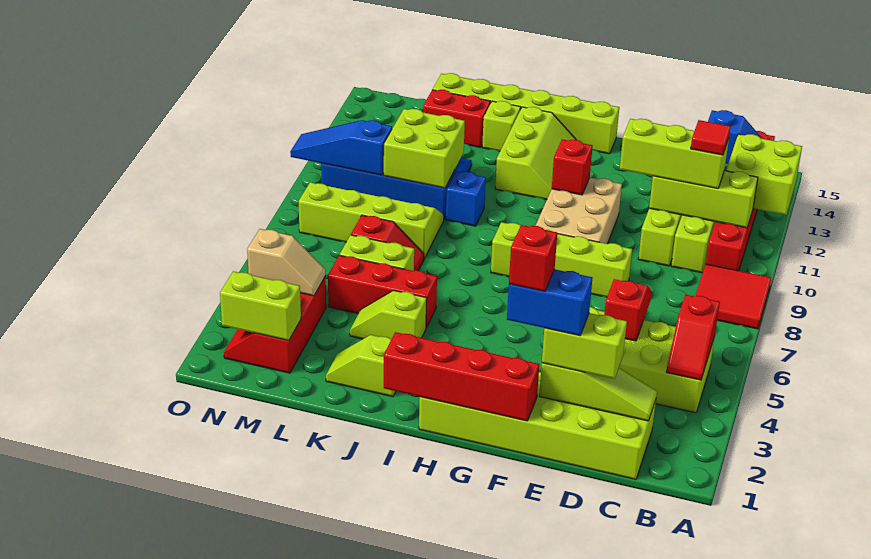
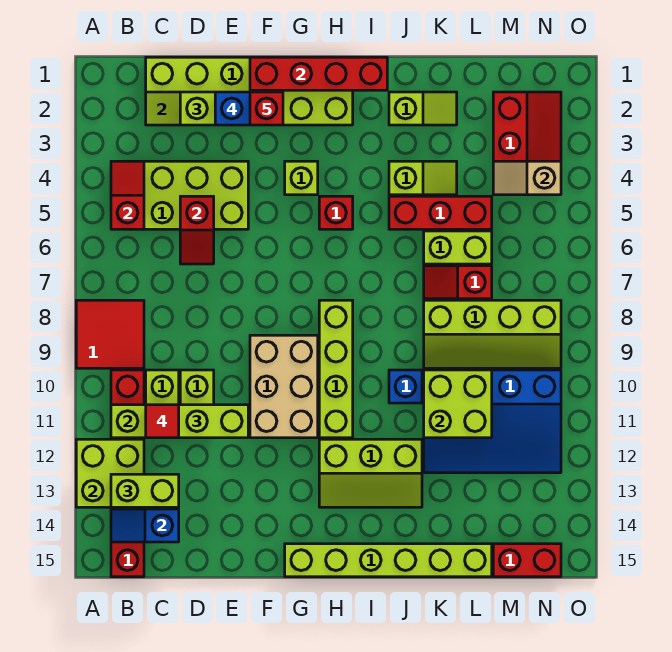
lime brick E8:H8 level 1 -> lime brick H8:H11 level 1
red brick G11 level 2 -> red brick H5 level 1
lime slope H12:I14 level 1 top I -> lime slope H12:J13 level 1 top 12
lime brick J14 level 1 -> lime brick G4 level 1
red brick K14:L14 level 1 -> red brick M15:N15 level 1
lime brick M2:N2 level 2 -> lime brick B13:C13 level 3
blue slope M10:O10 level 2 top M -> none

